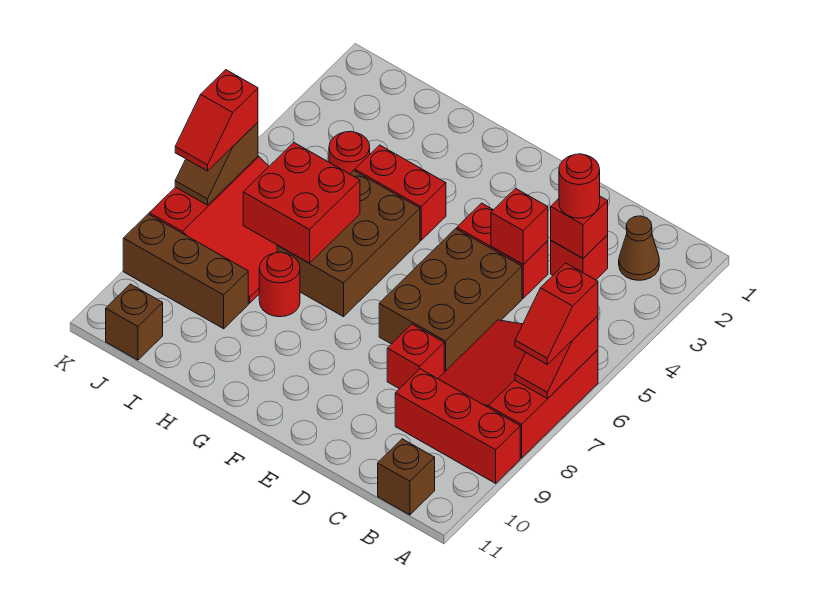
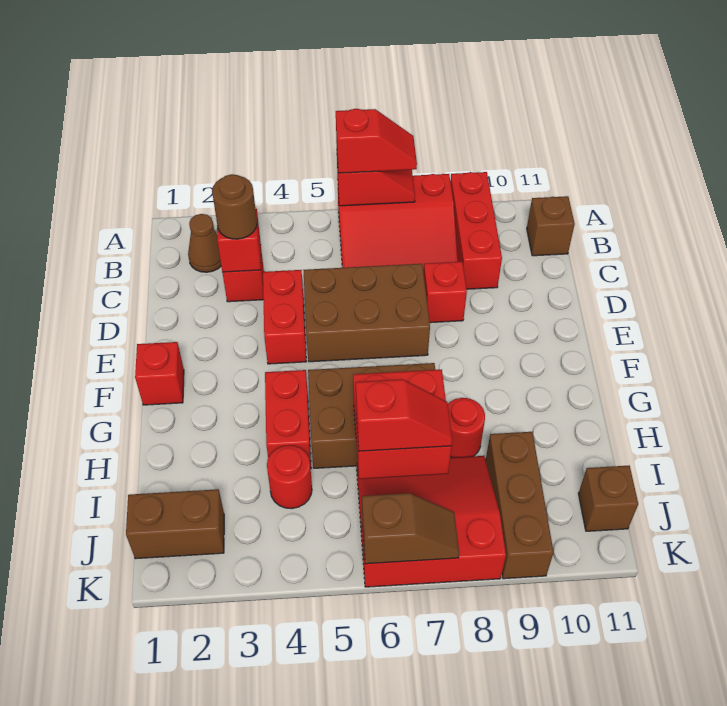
red round brick C3 level 3 -> brown round brick C3 level 3
red brick D4 level 2 -> red brick F1 level 1
none -> brown brick J1:J2 level 1
red slope K6:K7 level 3 top 6 -> red slope I6:I7 level 3 top 6

